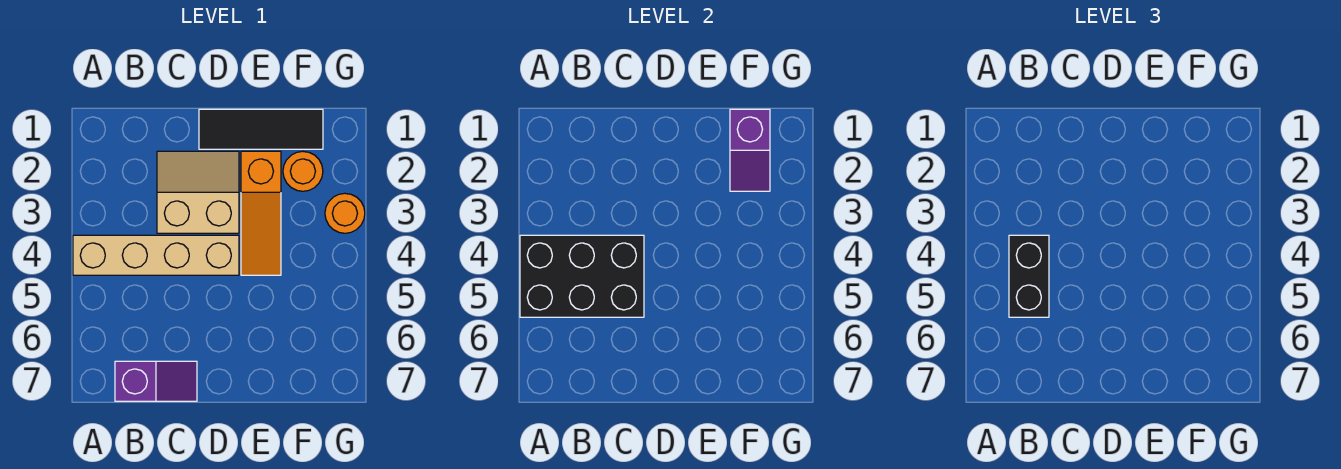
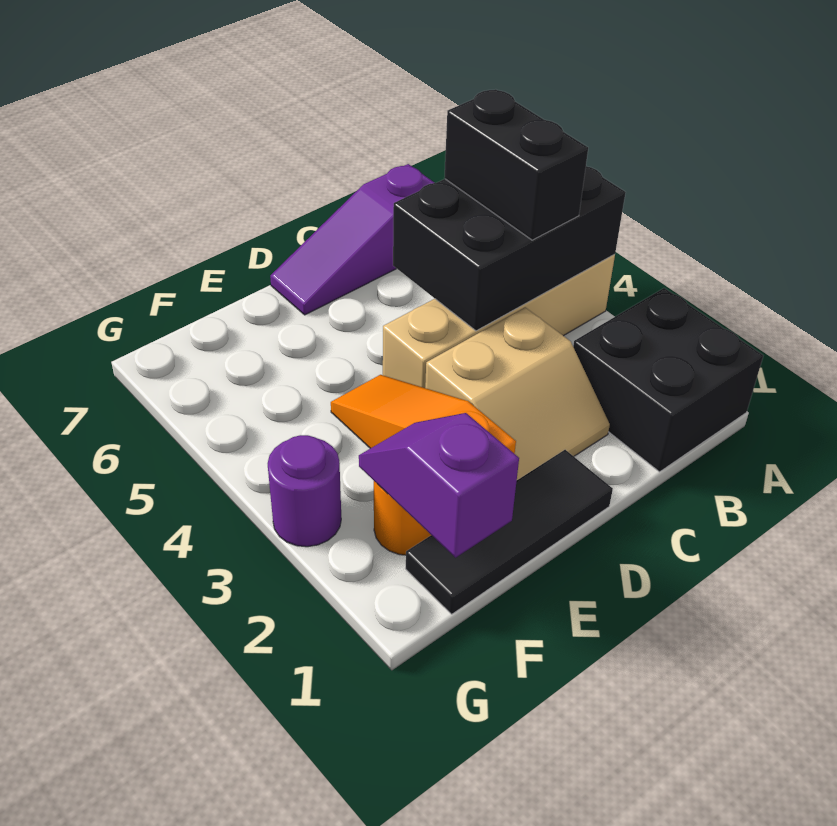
none -> black brick A1:B2 level 1
purple slope B7:C7 level 1 top B -> purple slope B7:D7 level 1 top B
orange round brick G3 level 1 -> purple round brick G3 level 1

